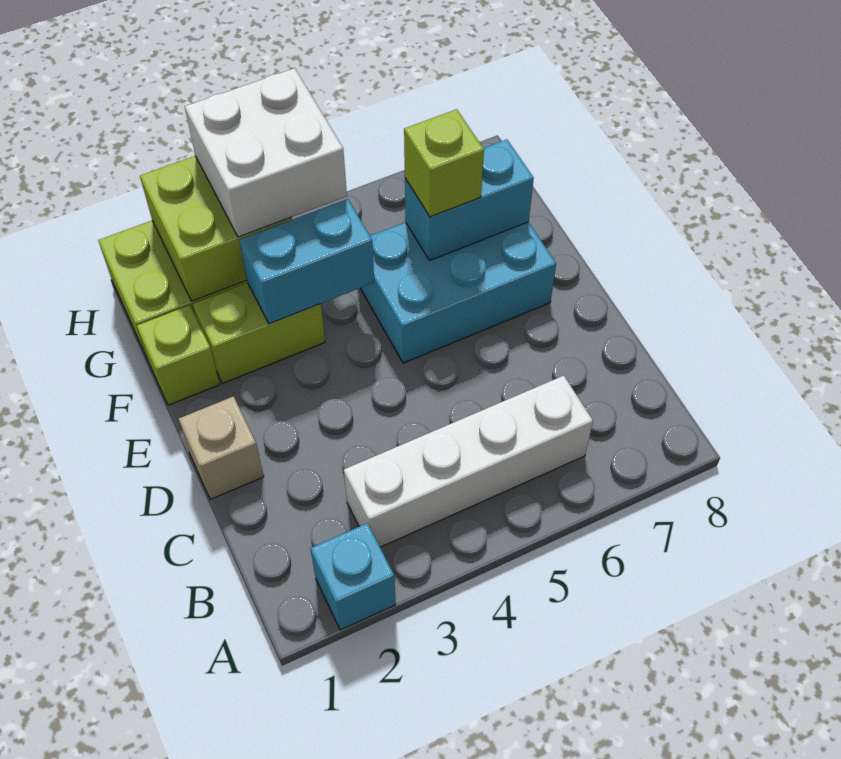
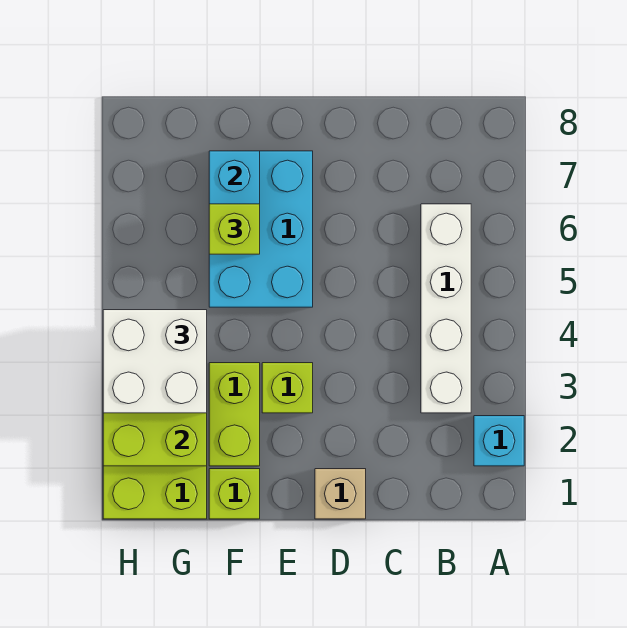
none -> lime brick E3 level 1
cyan brick F3:F4 level 2 -> none

